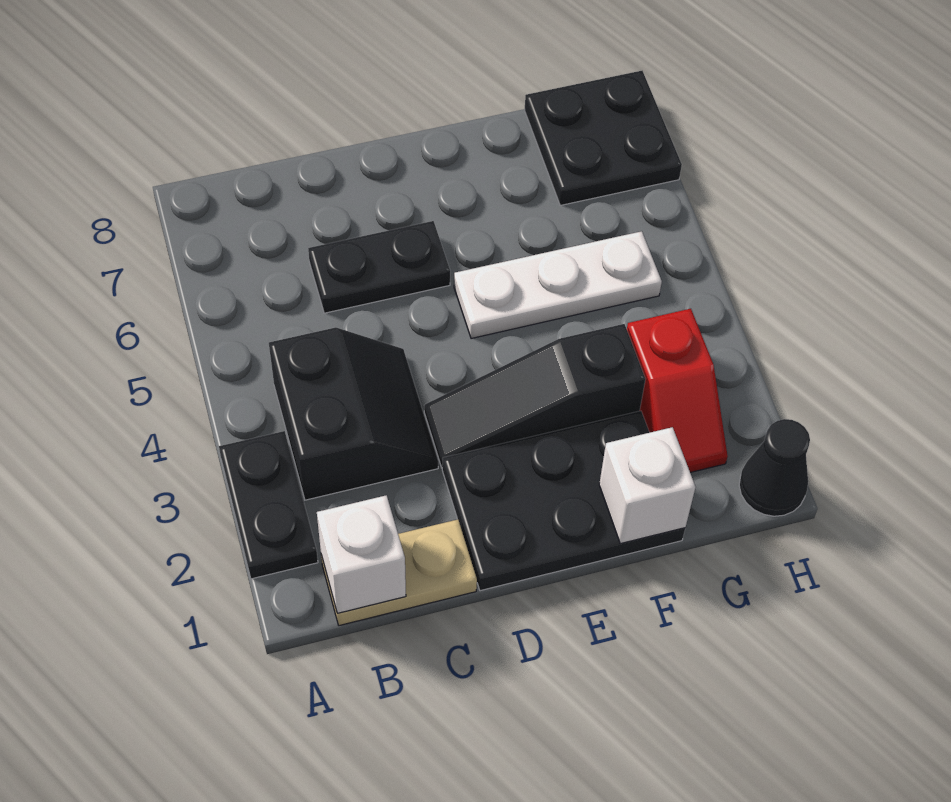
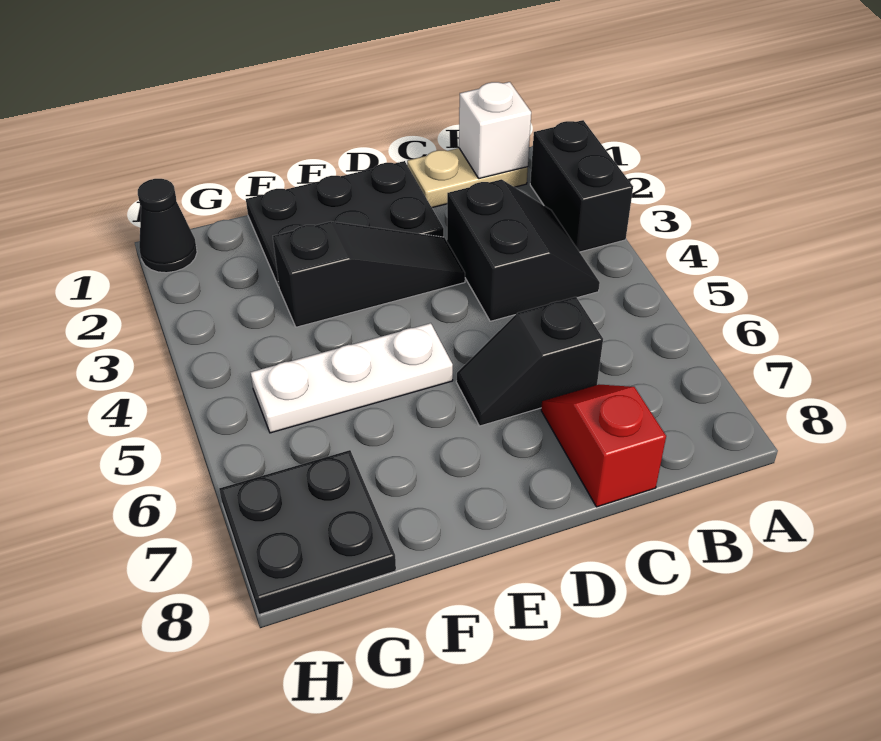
black plate A2:A3 level 1 -> black brick A2:A3 level 1
black slope B3:C4 level 1 top B -> black slope B3:C4 level 1 top C
black plate C6:D6 level 1 -> black slope C6:D6 level 1 top C
white brick F1 level 2 -> none
red slope G2:G3 level 1 top 3 -> red slope C7:C8 level 1 top 8

